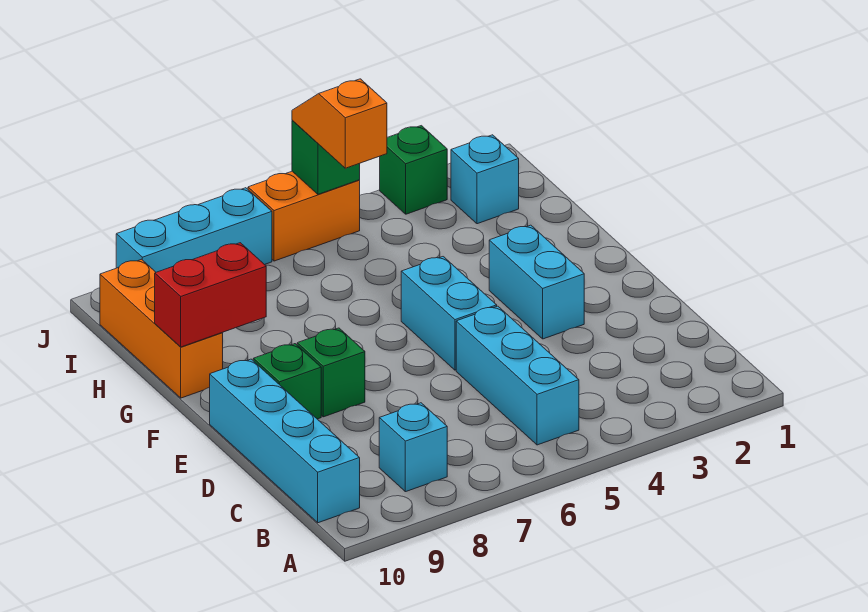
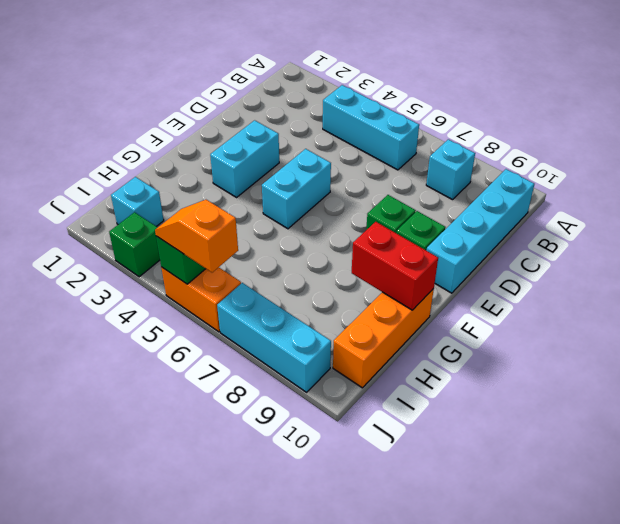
cyan brick B5:D5 level 1 -> cyan brick B4:B6 level 1
orange slope I5:J5 level 3 top I -> orange slope J5:J6 level 3 top 6

